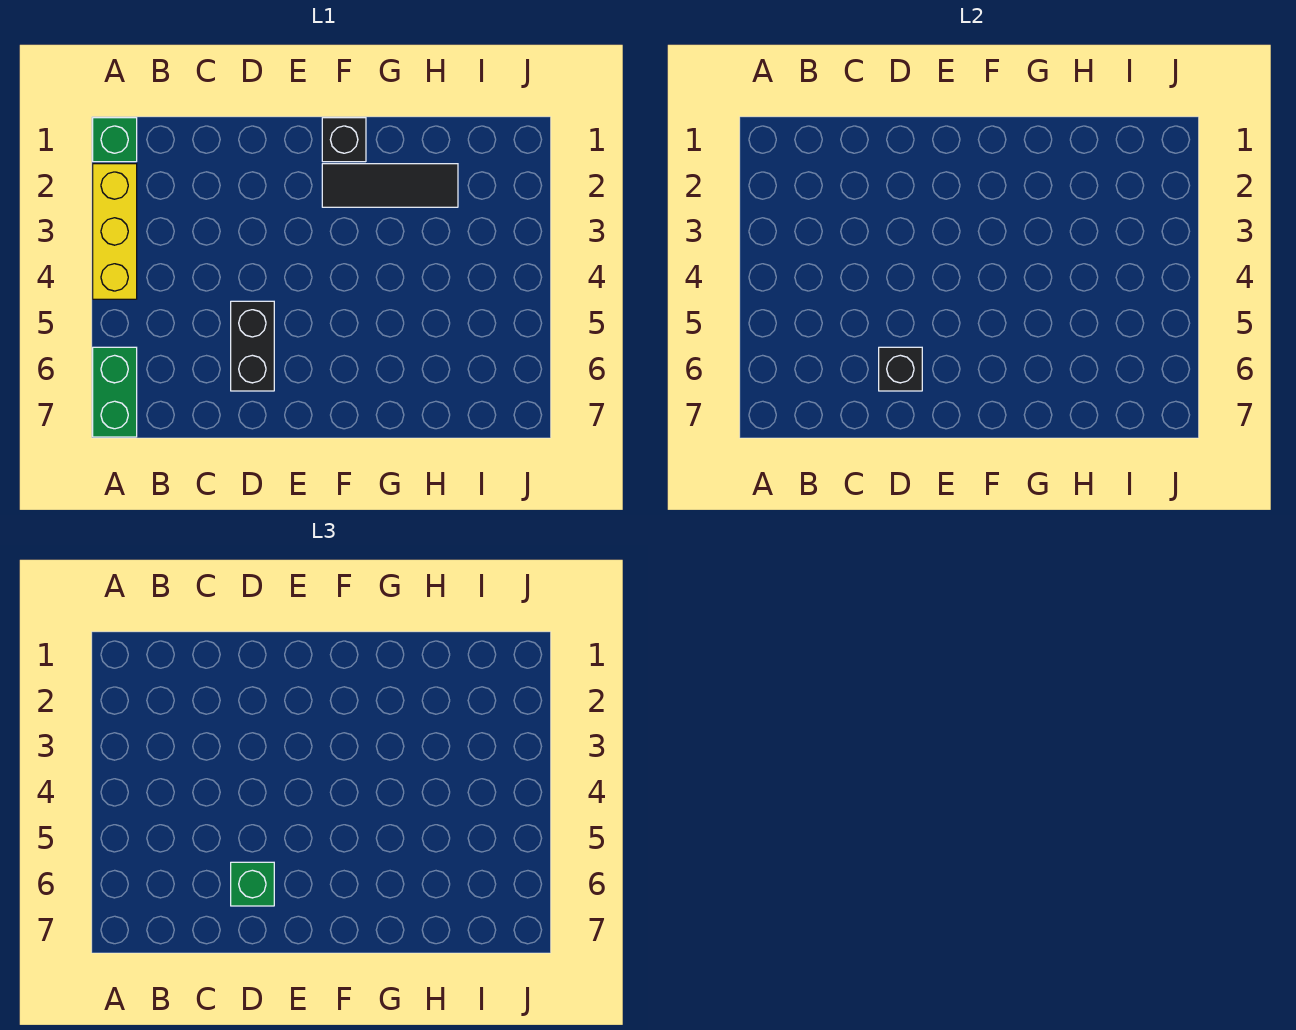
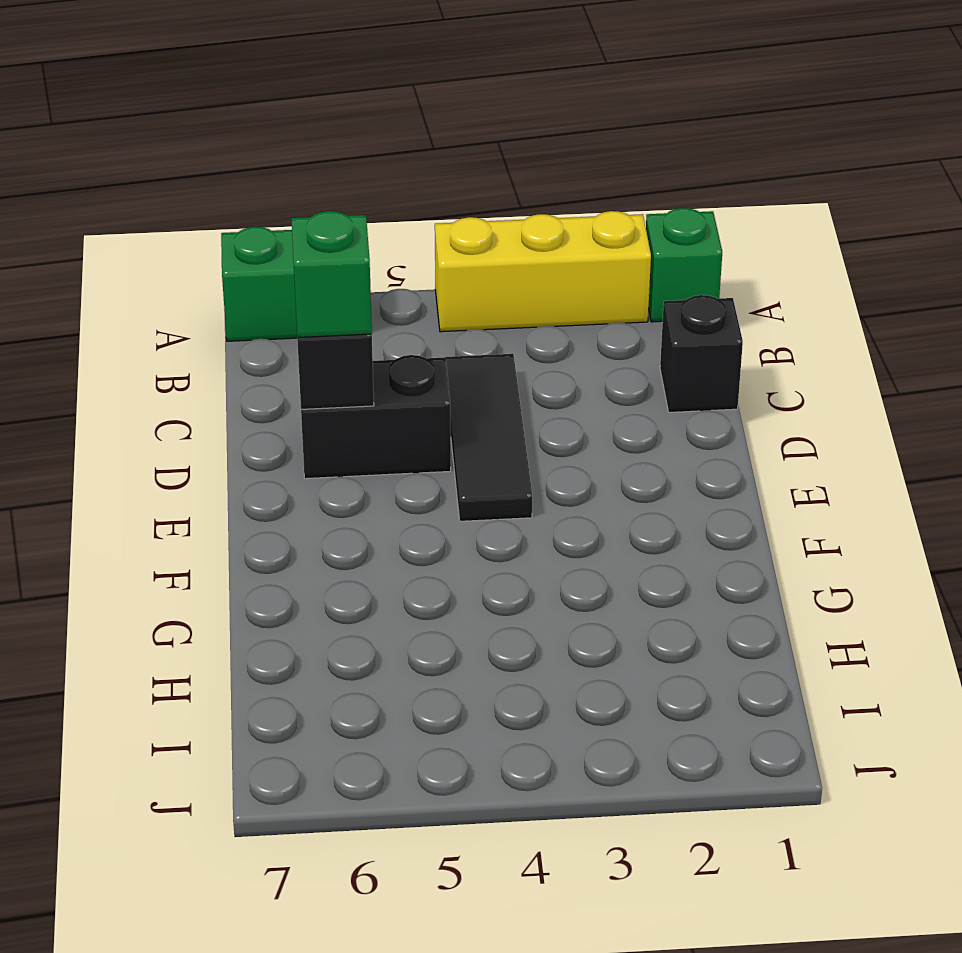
black brick F1 level 1 -> black brick C1 level 1
black tile F2:H2 level 1 -> black tile C4:E4 level 1

